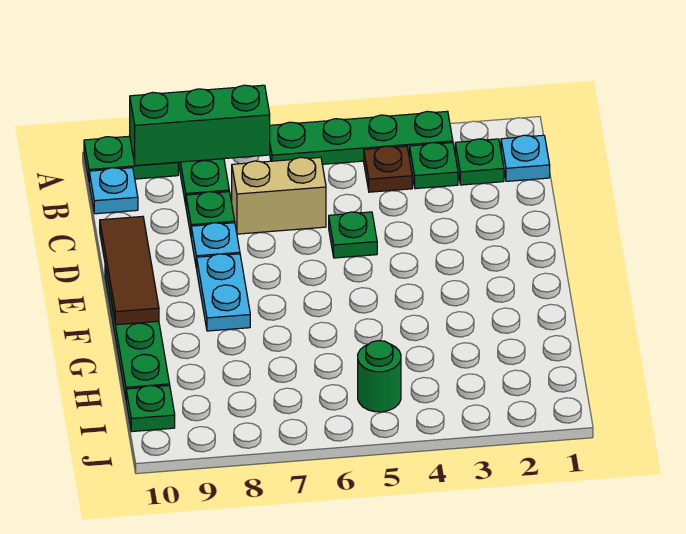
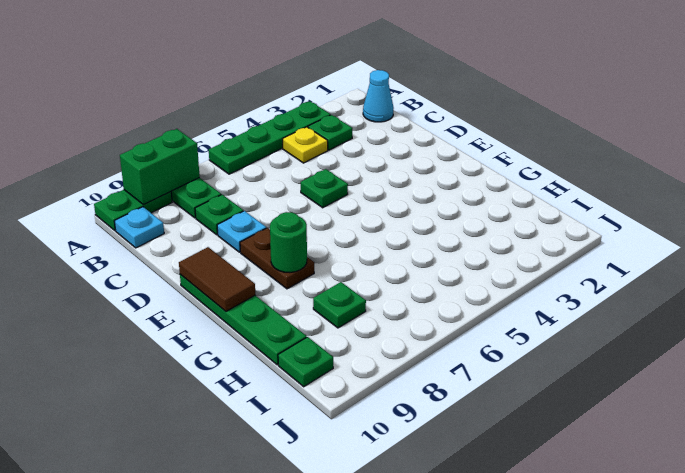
green brick A7:A9 level 2 -> green brick A8:A9 level 2
cyan plate B1 level 1 -> cyan cone B1 level 1
green plate B2 level 1 -> green plate H8 level 1
brown plate B4 level 1 -> yellow plate B4 level 1
tan brick C6:C7 level 1 -> none
brown tile D10:F10 level 2 -> brown tile E10:F10 level 2
cyan plate E8:F8 level 1 -> brown plate E8:F8 level 1
green round brick I5 level 1 -> green round brick F8 level 2

